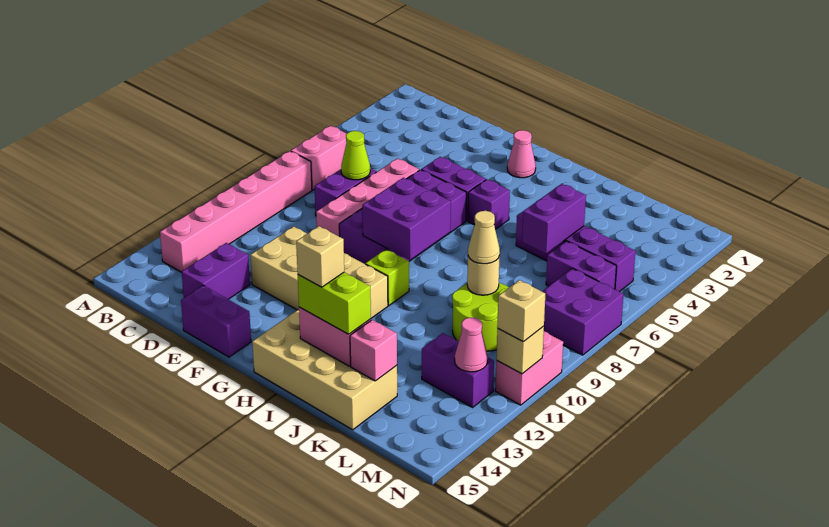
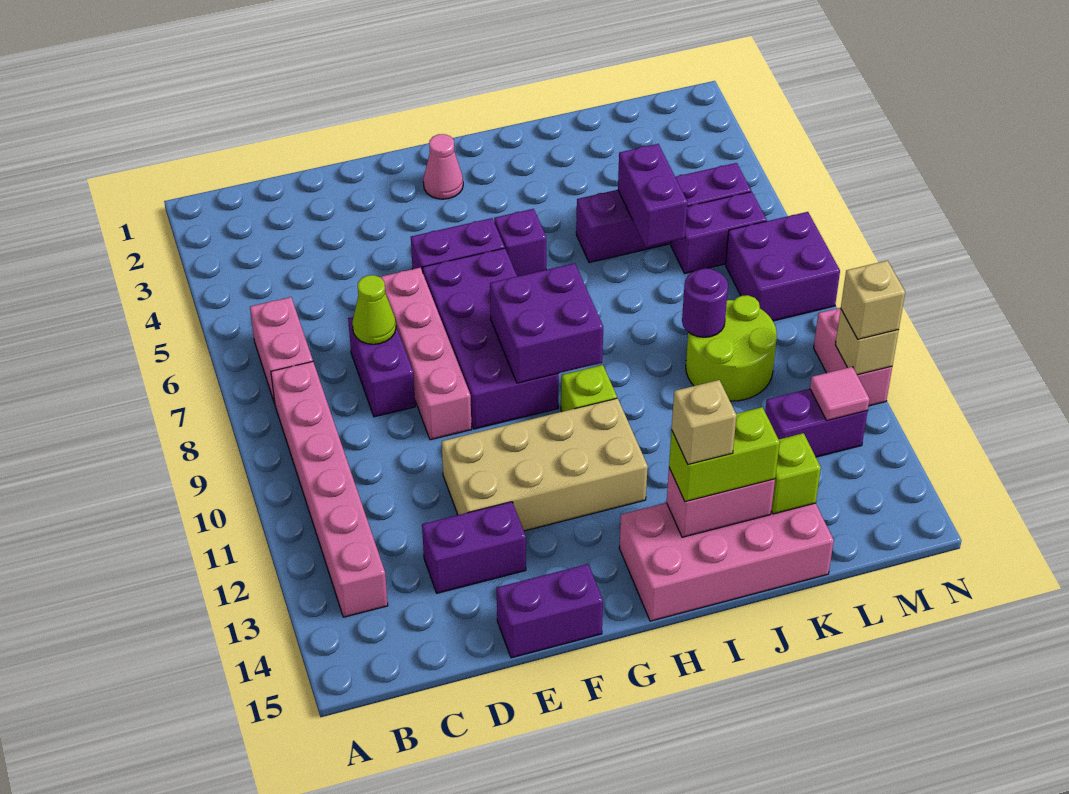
purple brick D13:D14 level 1 -> purple brick D13:E13 level 1
tan brick H14:K15 level 1 -> pink brick H14:K15 level 1
tan round brick K9 level 2 -> purple round brick K9 level 2
tan cone K9 level 3 -> none
pink brick K14 level 2 -> lime brick K14 level 2
pink cone M12 level 2 -> pink tile M12 level 2

